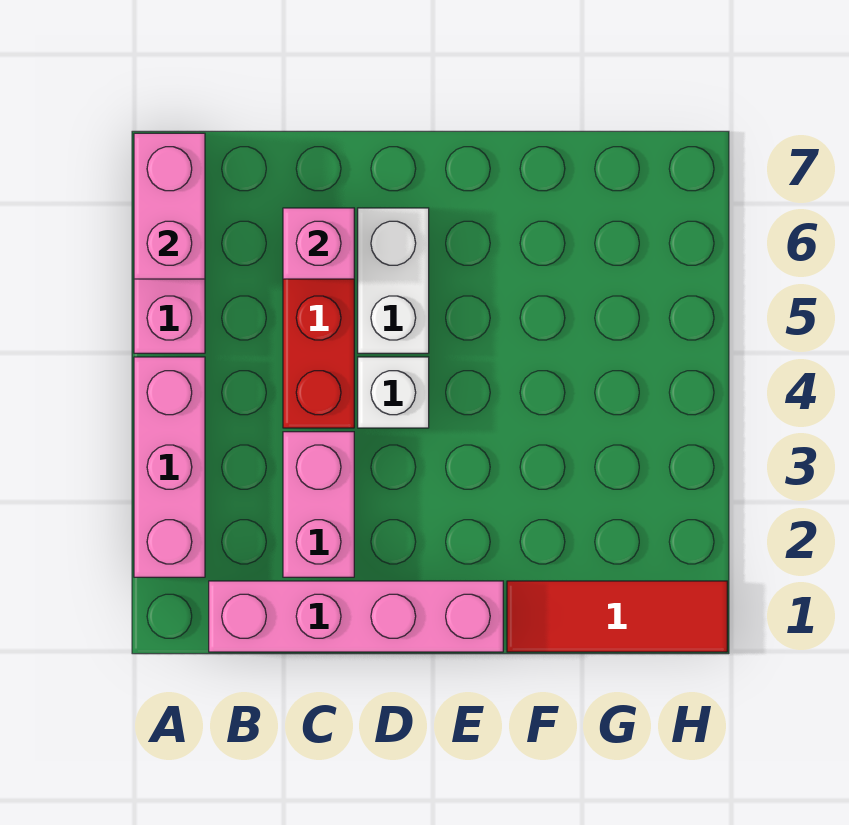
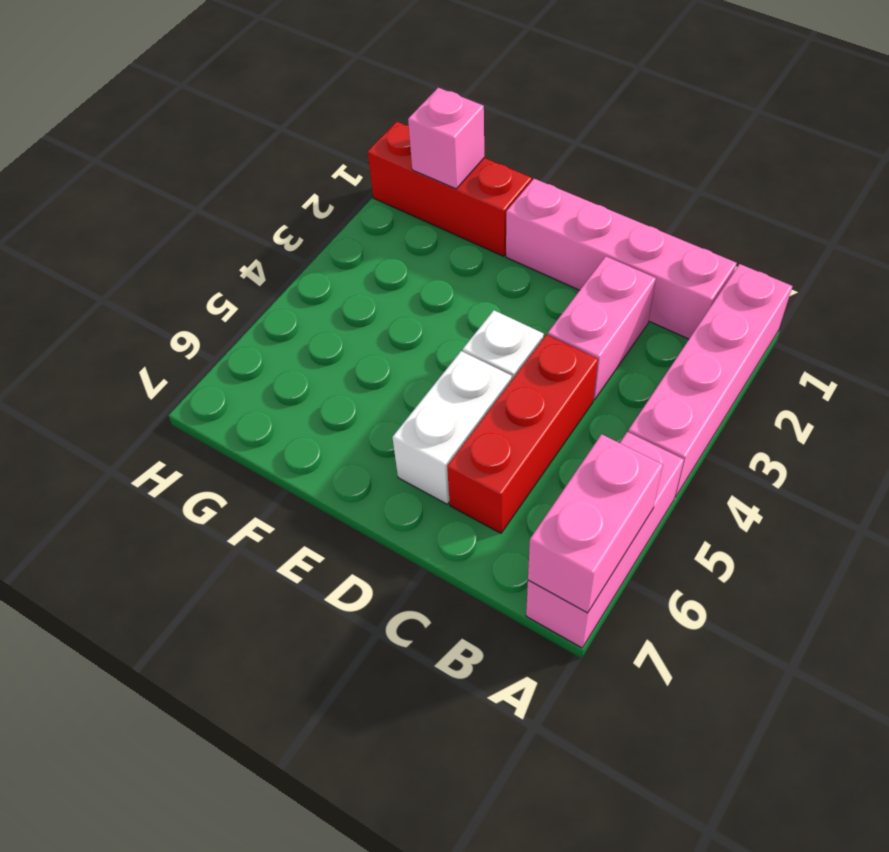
pink brick A2:A4 level 1 -> pink brick A1:A4 level 1
pink brick C6 level 2 -> pink brick G1 level 2
red tile F1:H1 level 1 -> red brick F1:H1 level 1

